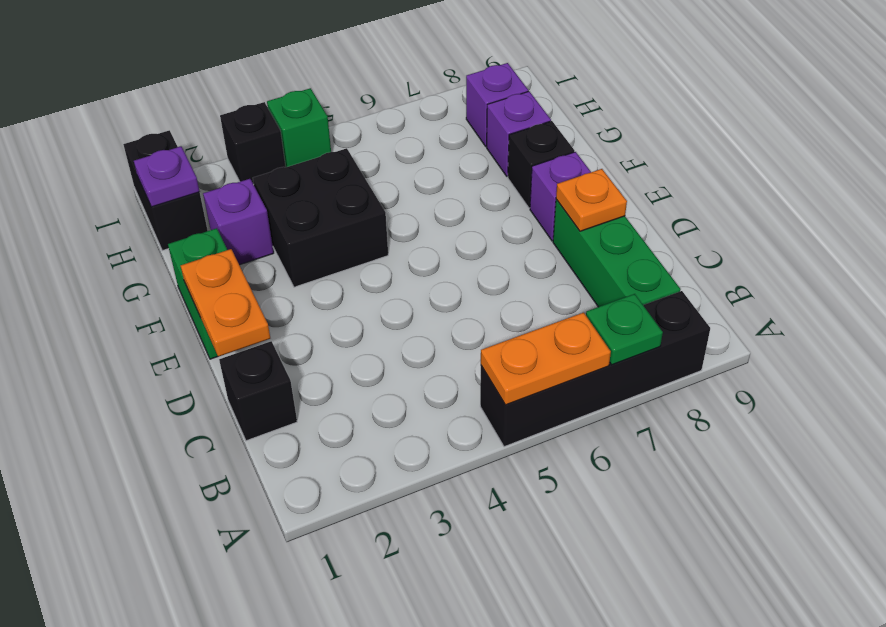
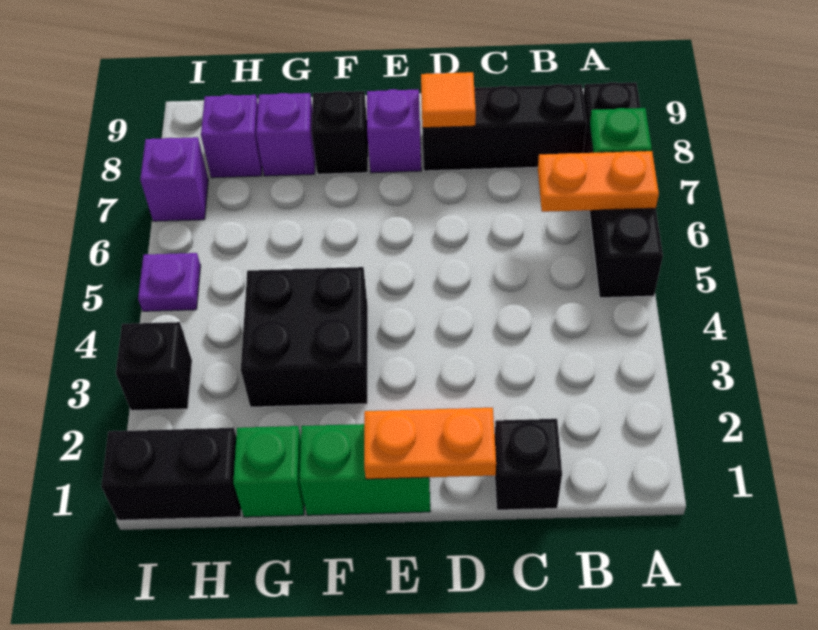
orange plate A5:A6 level 2 -> orange plate A6:B6 level 2
green brick B8:D8 level 1 -> black brick B8:D8 level 1
orange plate D8 level 2 -> orange tile D8 level 2
purple brick G2 level 1 -> purple brick I7 level 1
purple plate H1 level 2 -> purple plate I5 level 1
green brick I4 level 1 -> green brick G1 level 1

